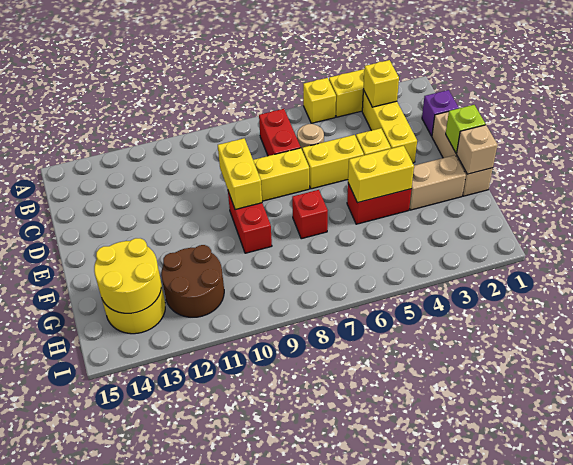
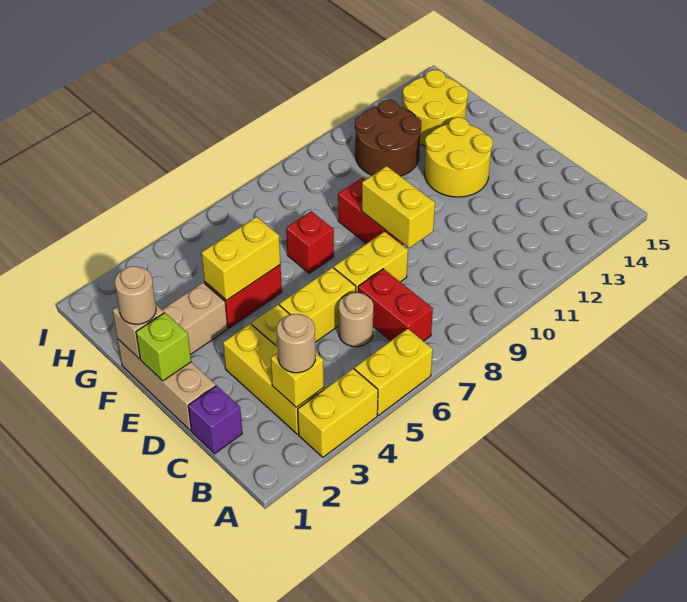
yellow brick A5 level 1 -> yellow brick A5:A6 level 1
none -> tan round brick B3 level 3
none -> tan round brick F1 level 3
yellow round brick G13:H14 level 2 -> yellow round brick E12:F13 level 1

